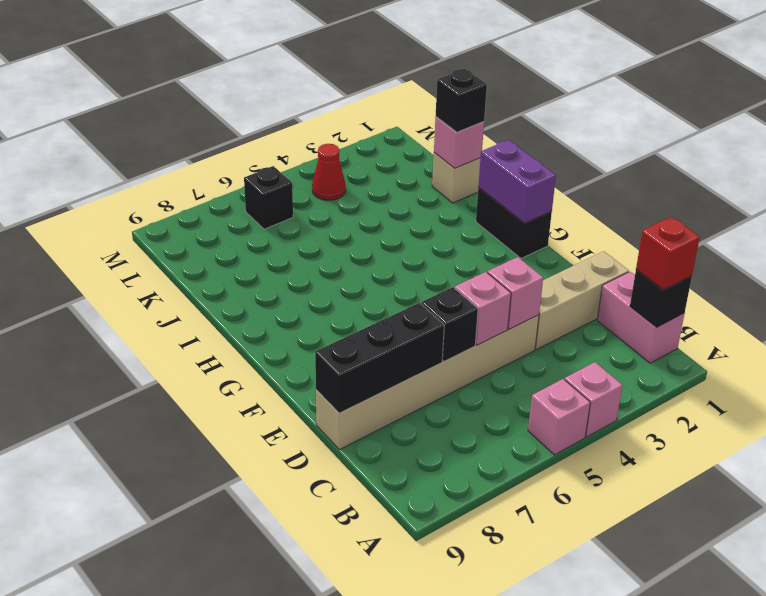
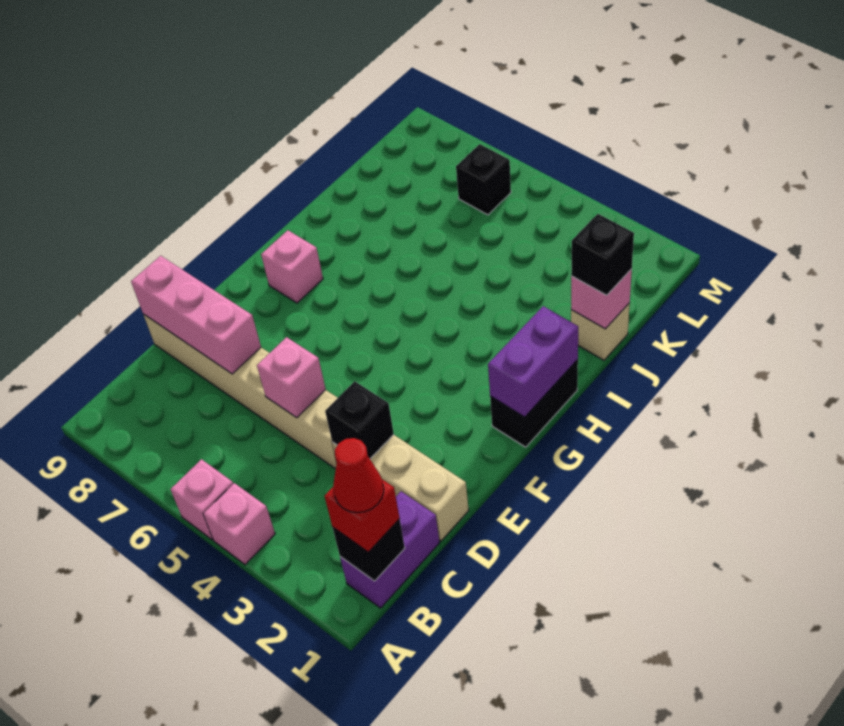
pink brick B1:C1 level 1 -> purple brick B1:C1 level 1
pink brick D4 level 2 -> pink brick G8 level 1
black brick D6 level 2 -> black brick D3 level 2
black brick D7:D9 level 2 -> pink brick D7:D9 level 2
red cone L4 level 1 -> red cone B1 level 4

